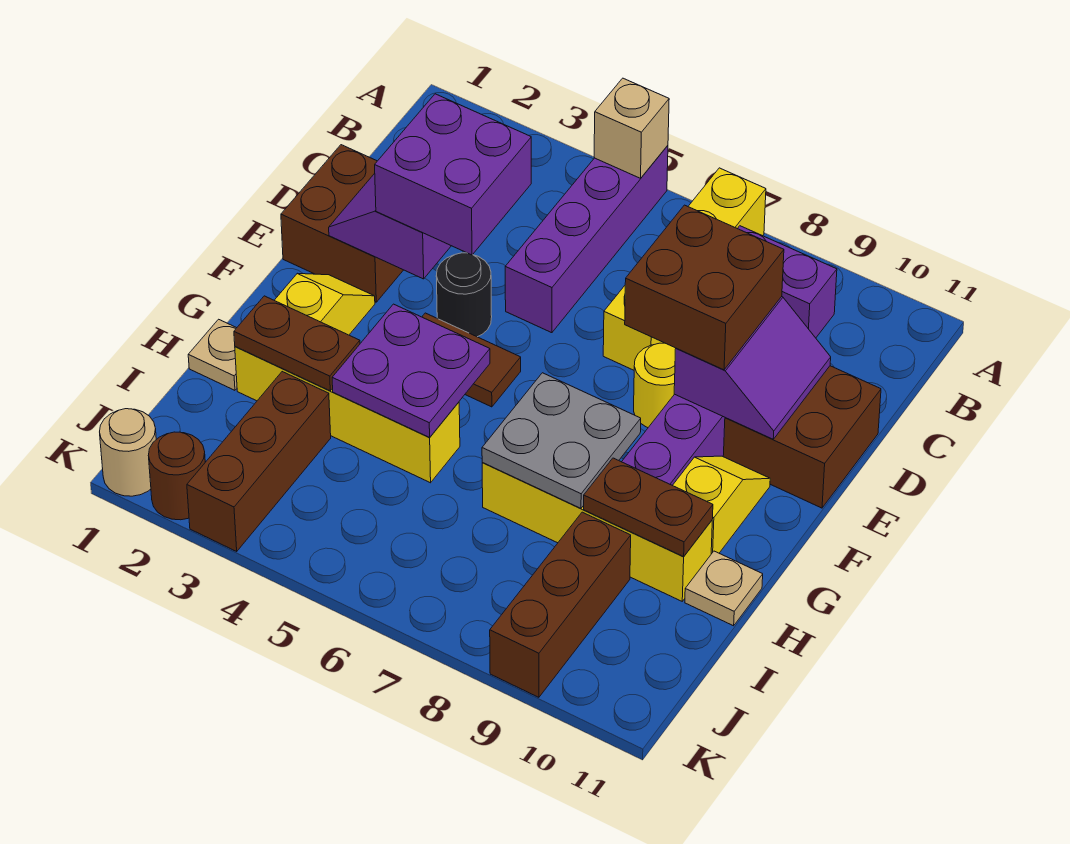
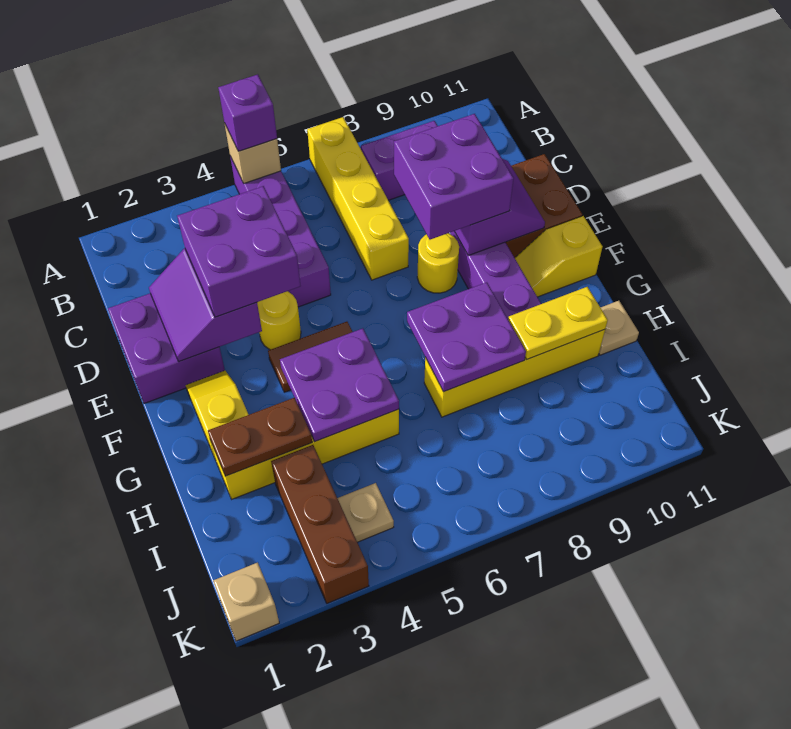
none -> purple brick A5 level 3
brown brick D1:E2 level 1 -> purple brick D1:E2 level 1
brown brick D8:E9 level 3 -> purple brick D8:E9 level 3
black round brick E4 level 1 -> yellow round brick E4 level 1
yellow slope F10:G10 level 1 top G -> yellow slope F10:F11 level 1 top 11
grey plate G7:H8 level 2 -> purple plate G7:H8 level 2
tan plate H1 level 1 -> tan plate J4 level 1
brown plate H9:H10 level 2 -> yellow plate H9:H10 level 2
brown brick I9:K9 level 1 -> none
tan round brick K1 level 1 -> tan brick K1 level 1
brown round brick K2 level 1 -> none

